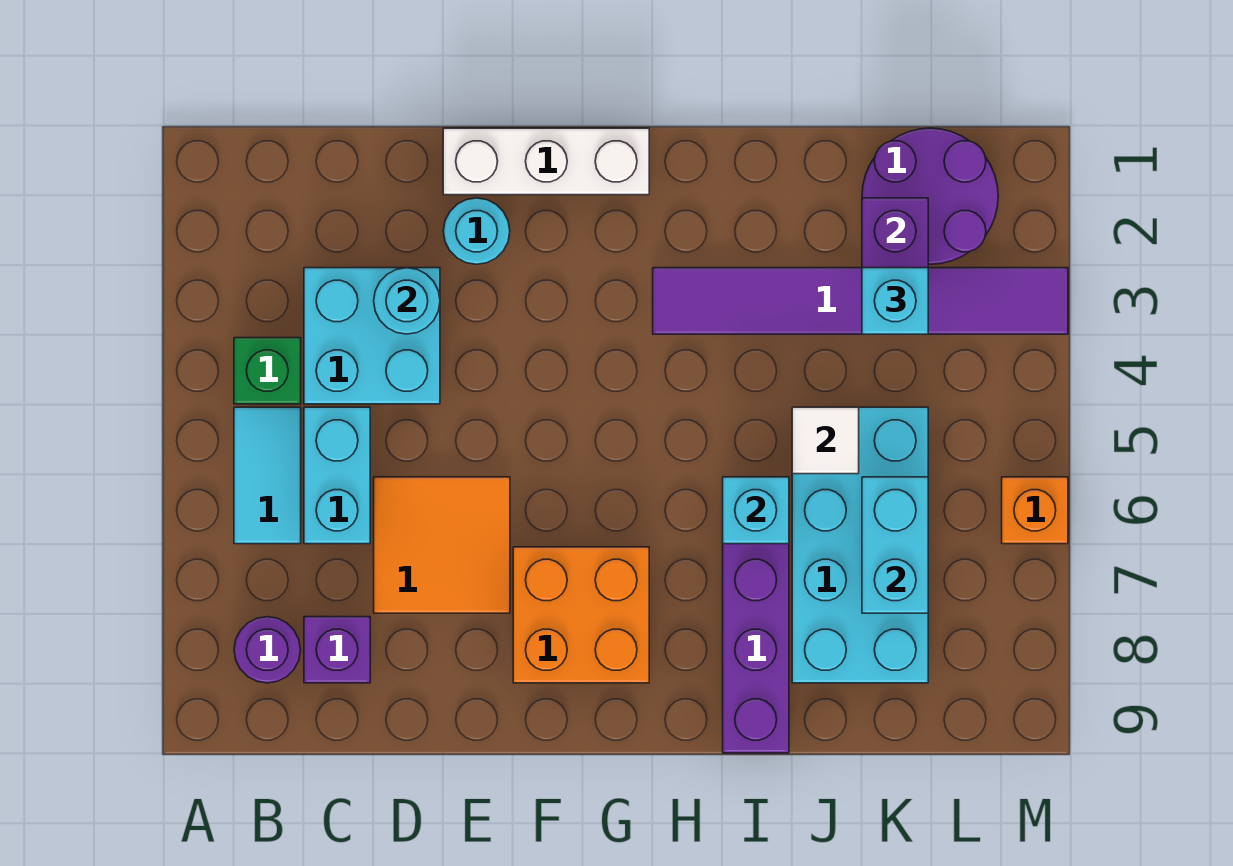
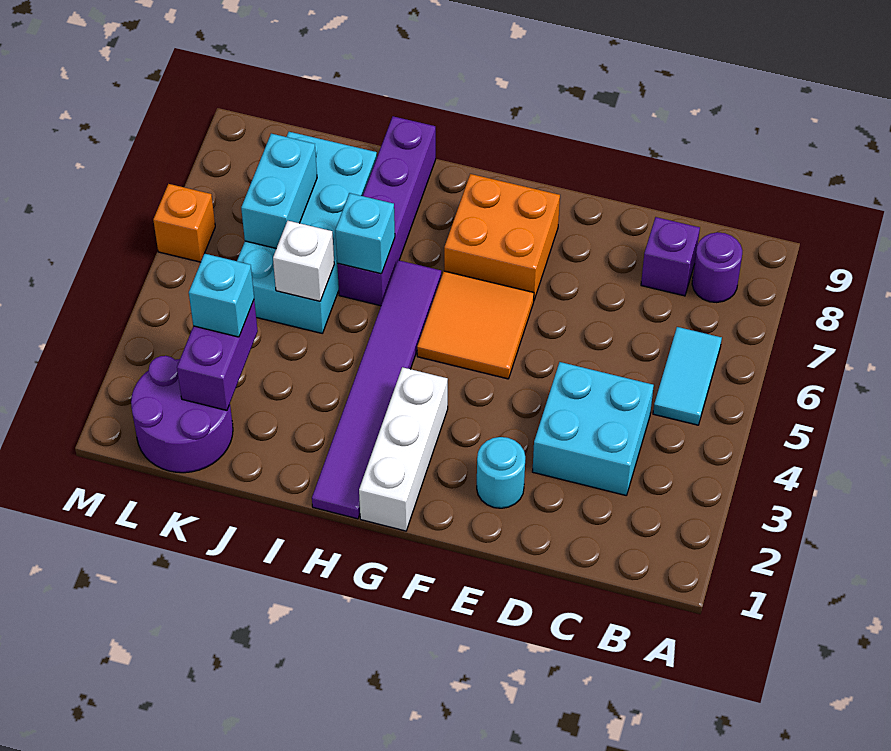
green brick B4 level 1 -> none
cyan brick C5:C6 level 1 -> none
cyan round brick D3 level 2 -> none
orange tile D6:E7 level 1 -> orange tile F5:G6 level 1
white brick E1:G1 level 1 -> white brick G1:G3 level 1
purple tile H3:M3 level 1 -> purple tile H1:H6 level 1
white tile J5 level 2 -> white brick J5 level 2

